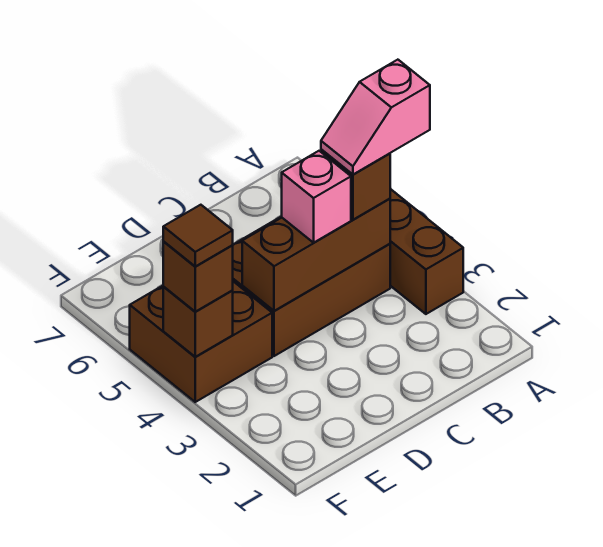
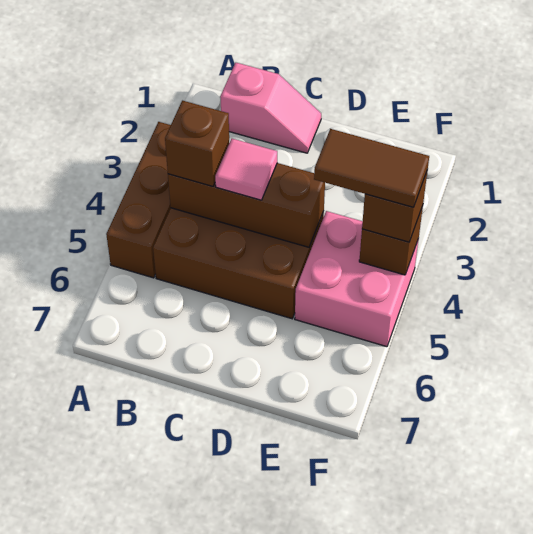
pink slope A4:B4 level 4 top A -> pink slope B1:C1 level 1 top B
pink brick C4 level 3 -> pink tile C4 level 3
brown brick E4:F5 level 1 -> pink brick E4:F5 level 1
brown tile F4 level 4 -> brown tile E4:F4 level 4

